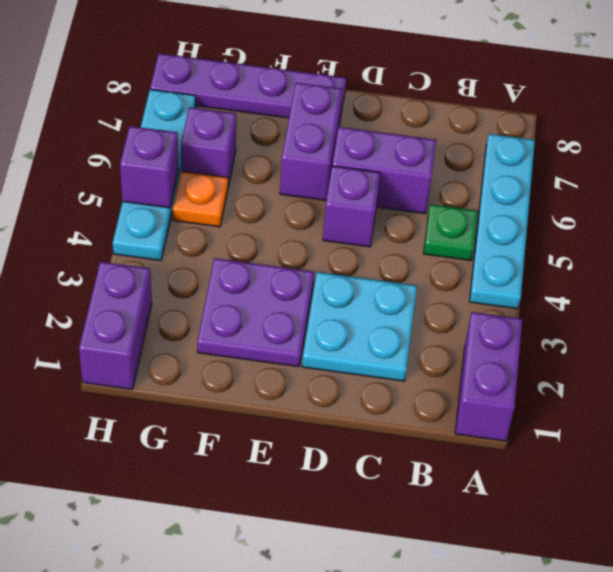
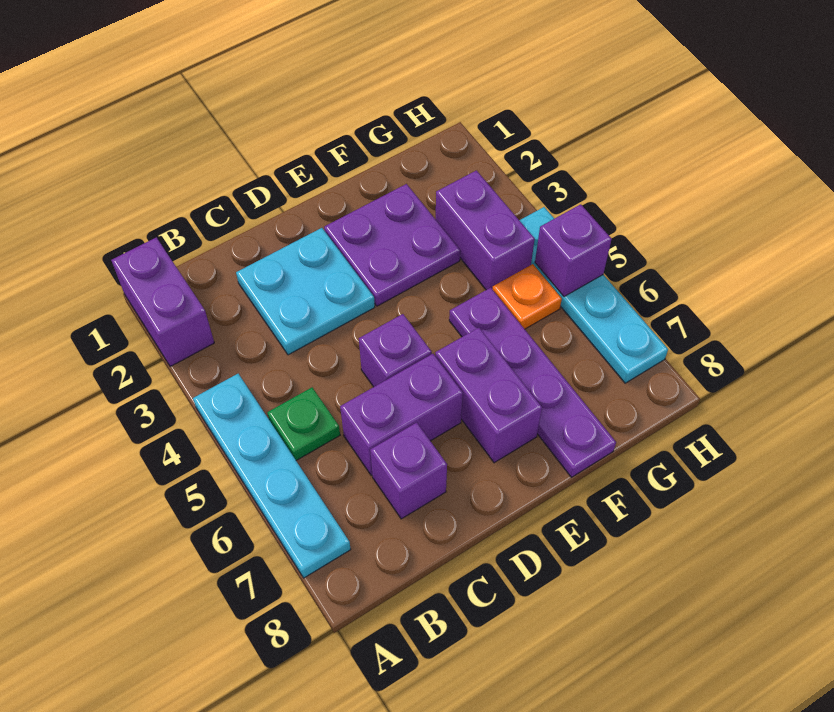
purple plate E8:H8 level 1 -> purple plate F5:F8 level 1
purple brick G6 level 1 -> purple brick C7 level 1
purple brick H1:H2 level 1 -> purple brick G3:G4 level 1

